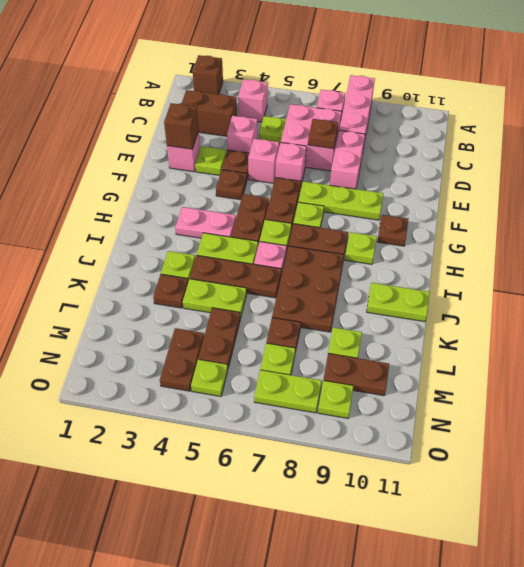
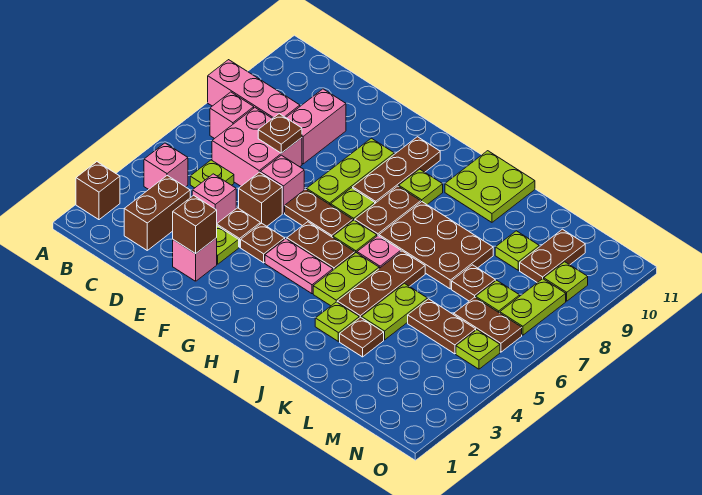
pink brick D8:E8 level 1 -> pink brick D8:D9 level 1
pink brick E5 level 1 -> brown brick E5 level 1
brown plate G10 level 1 -> brown plate G8:G10 level 1
pink plate H3:H4 level 1 -> pink plate G4:H4 level 1
lime plate J10:J11 level 1 -> lime plate I10:J11 level 1
brown plate M4:N4 level 1 -> brown plate M6:N6 level 1

